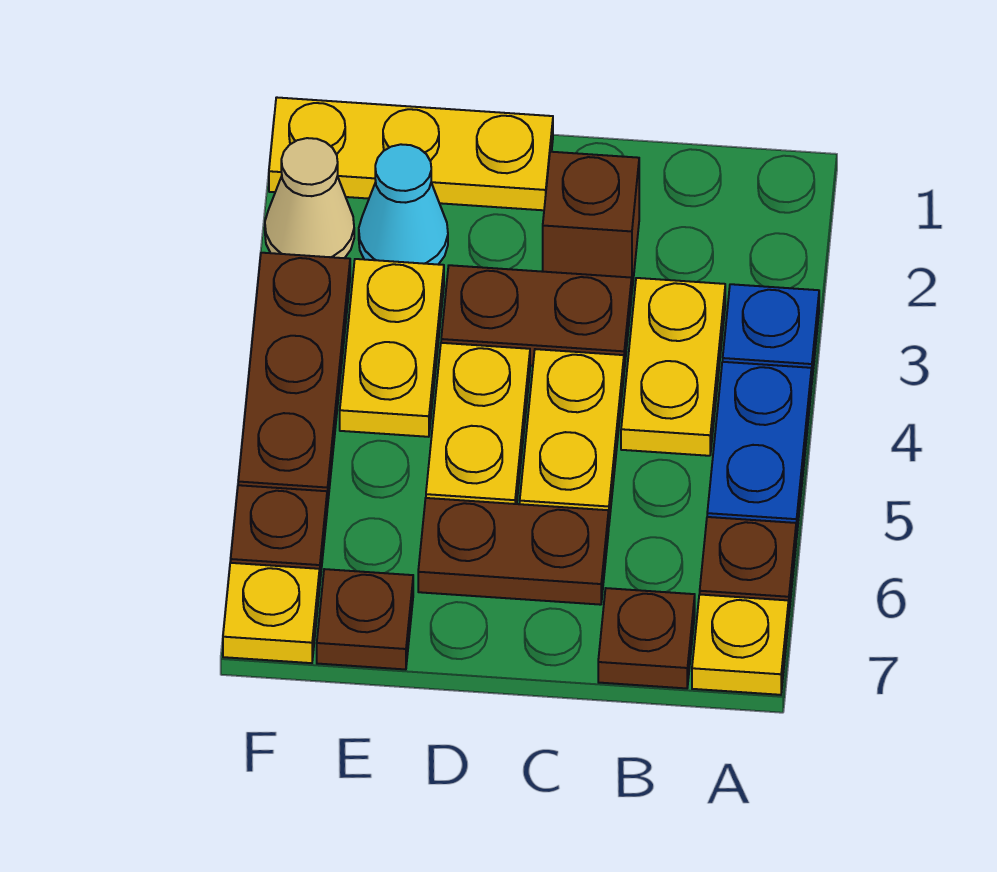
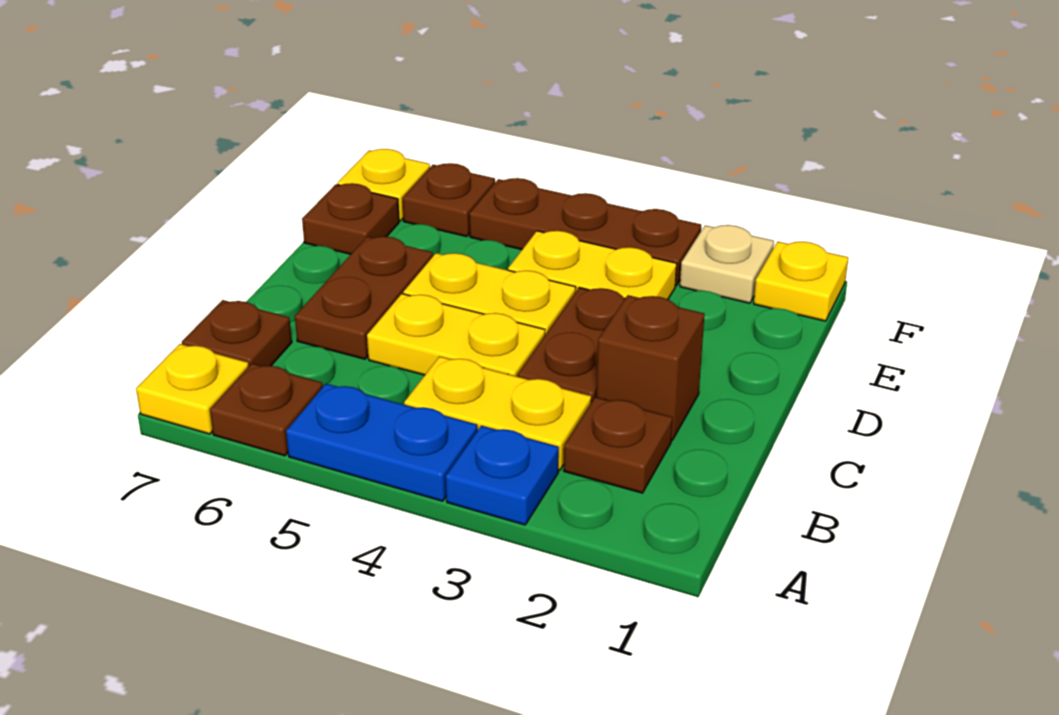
none -> brown plate B2 level 1
yellow plate D1:F1 level 1 -> yellow plate F1 level 1
cyan cone E2 level 1 -> none
tan cone F2 level 1 -> tan plate F2 level 1

